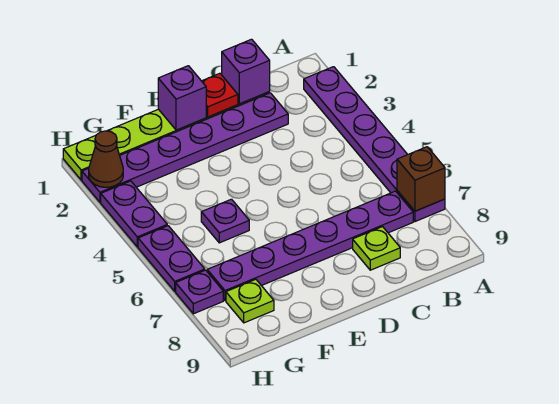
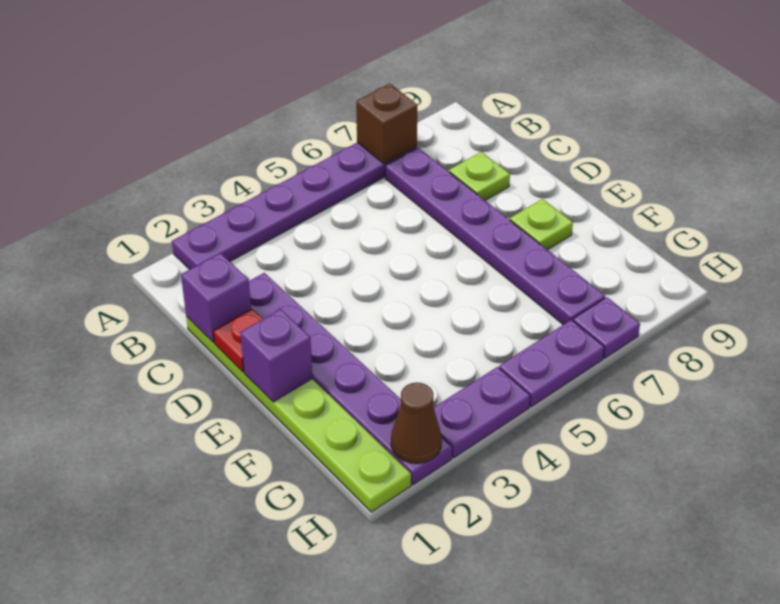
purple plate F5 level 1 -> none
lime plate G8 level 1 -> lime plate E8 level 1

